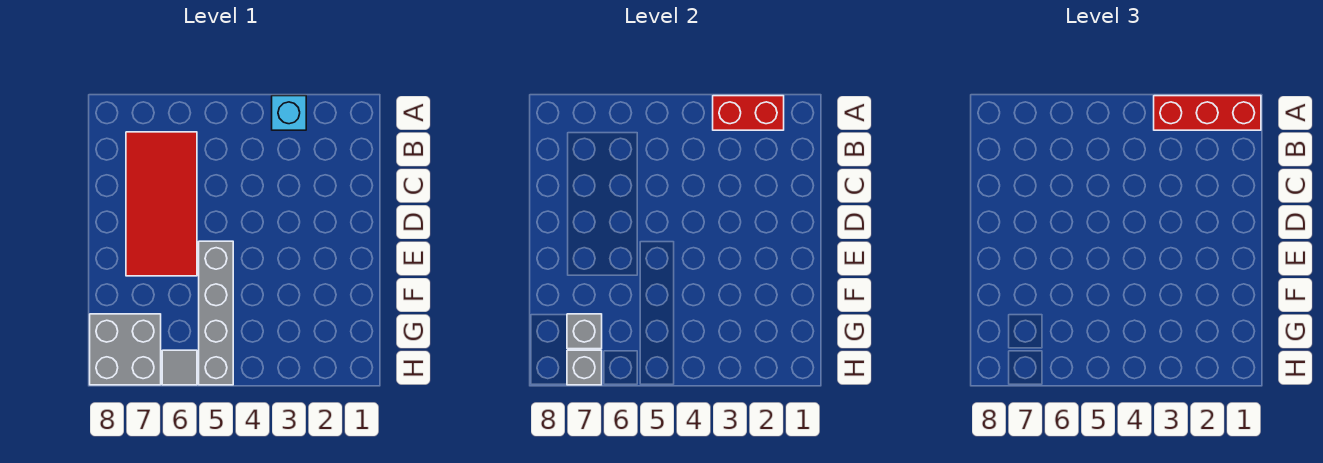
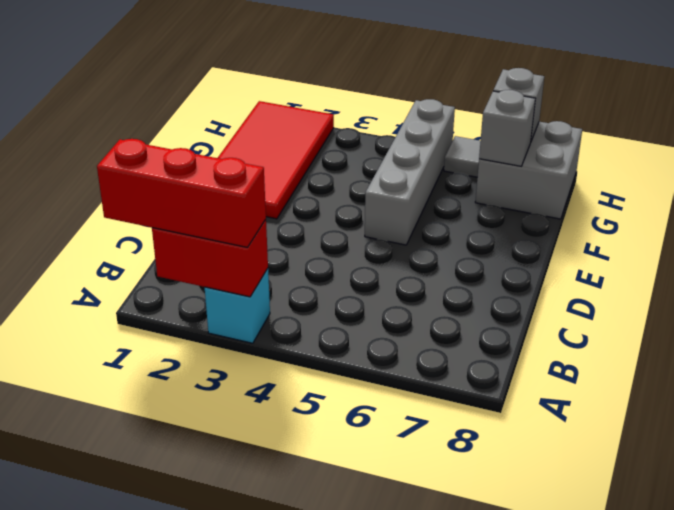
red tile B6:E7 level 1 -> red tile E1:H2 level 1

